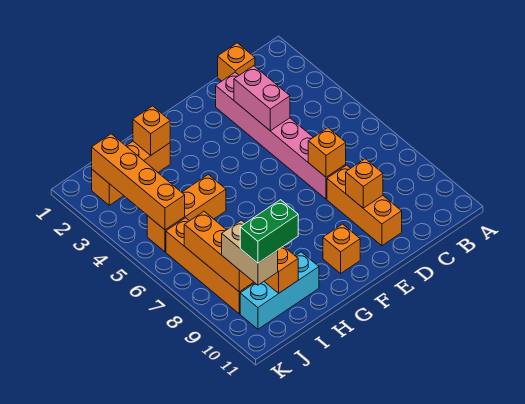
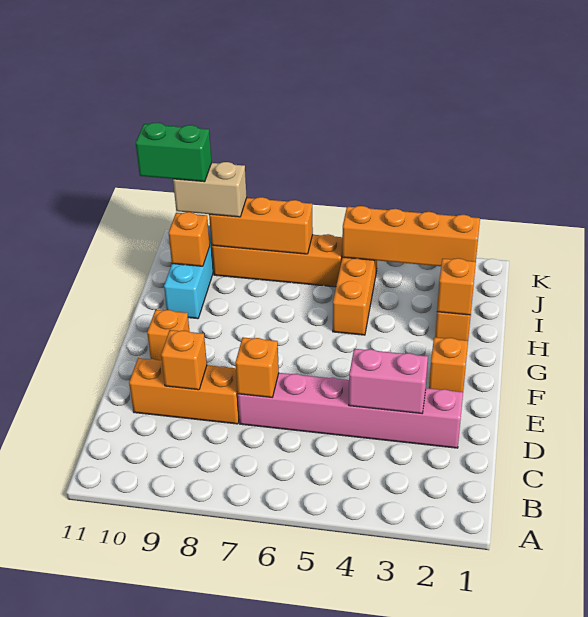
orange brick C1 level 1 -> orange brick F2 level 1
green brick I10:J10 level 4 -> green brick J10:J11 level 4

